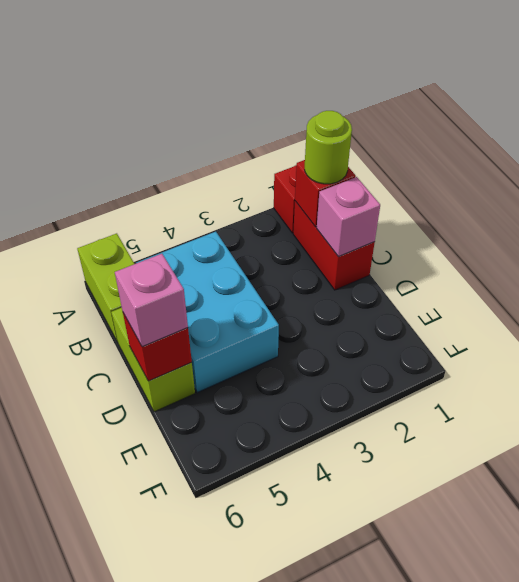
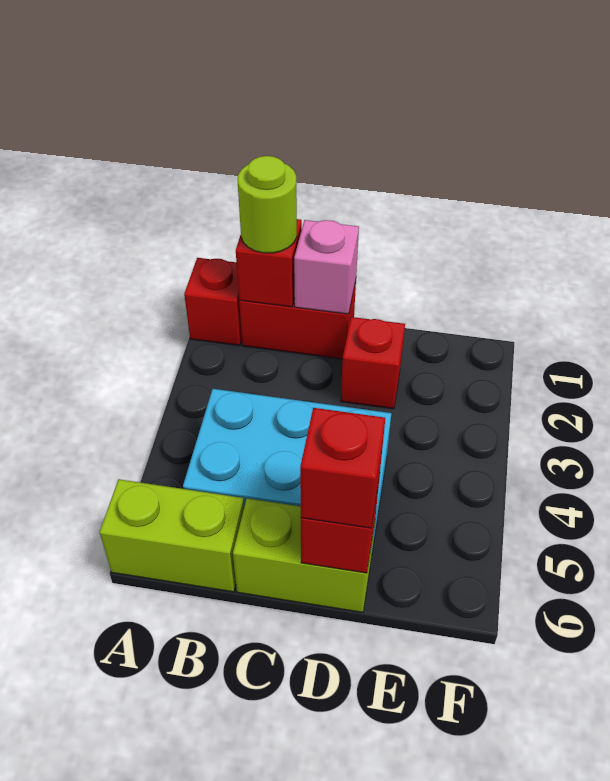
none -> red brick D2 level 1
pink brick D6 level 3 -> red brick D6 level 3

